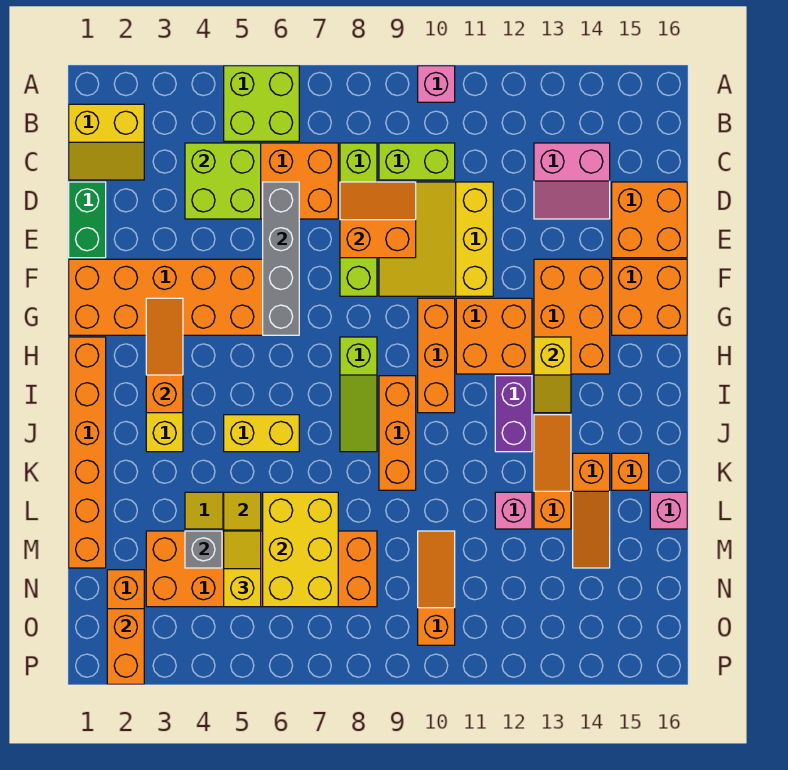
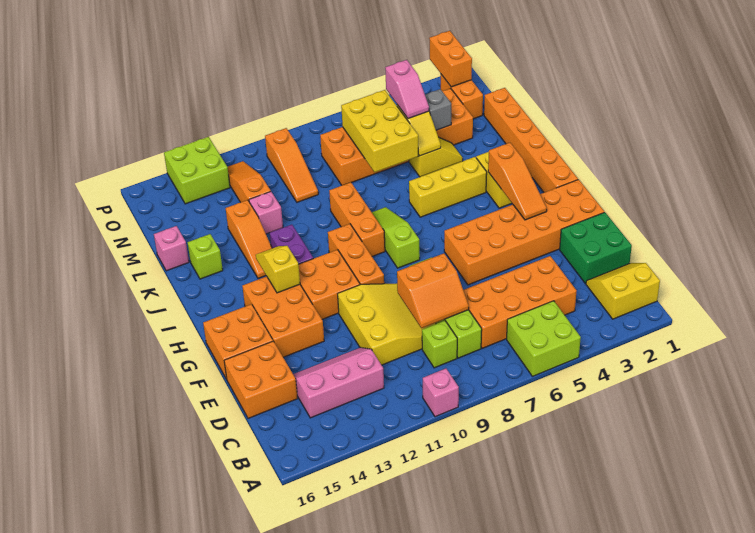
lime brick C4:D5 level 2 -> lime brick O13:P14 level 1
lime brick C9:C10 level 1 -> lime brick C9 level 1
pink slope C13:D14 level 1 top C -> pink slope C12:D14 level 1 top C
green brick D1:E1 level 1 -> green brick D1:E2 level 1
grey brick D6:G6 level 2 -> none
yellow brick J5:J6 level 1 -> yellow brick J4:J6 level 1
orange slope K14:M14 level 1 top K -> orange slope M12:O12 level 1 top M
orange brick K15 level 1 -> lime brick K15 level 1
yellow slope M5:N5 level 3 top N -> pink slope M5:N5 level 3 top N

